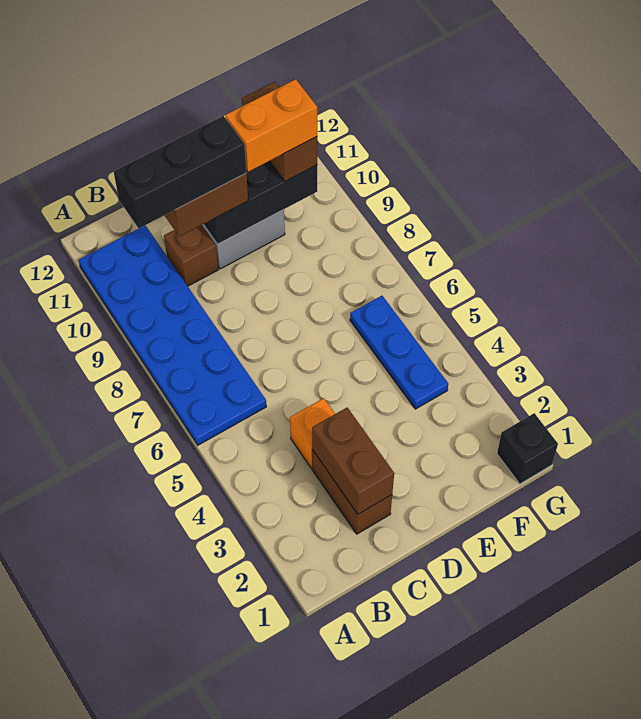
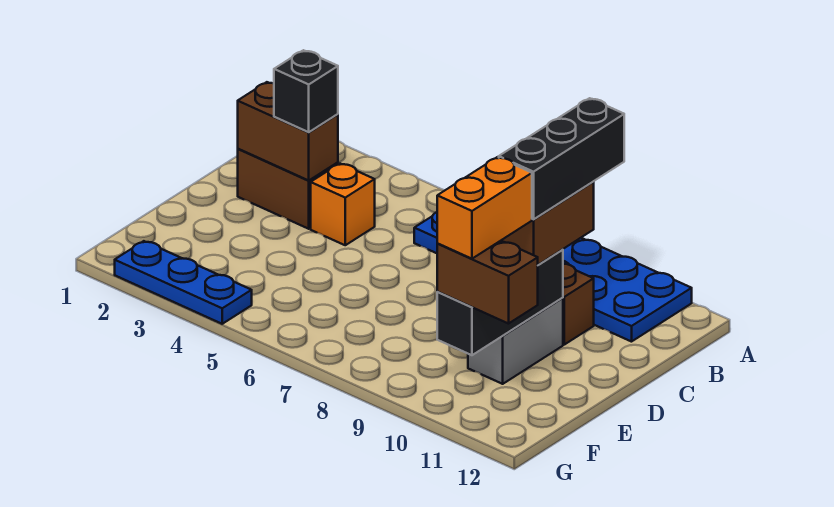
blue plate F4:F6 level 1 -> blue plate G2:G4 level 1
black brick G1 level 1 -> black brick C3 level 3

